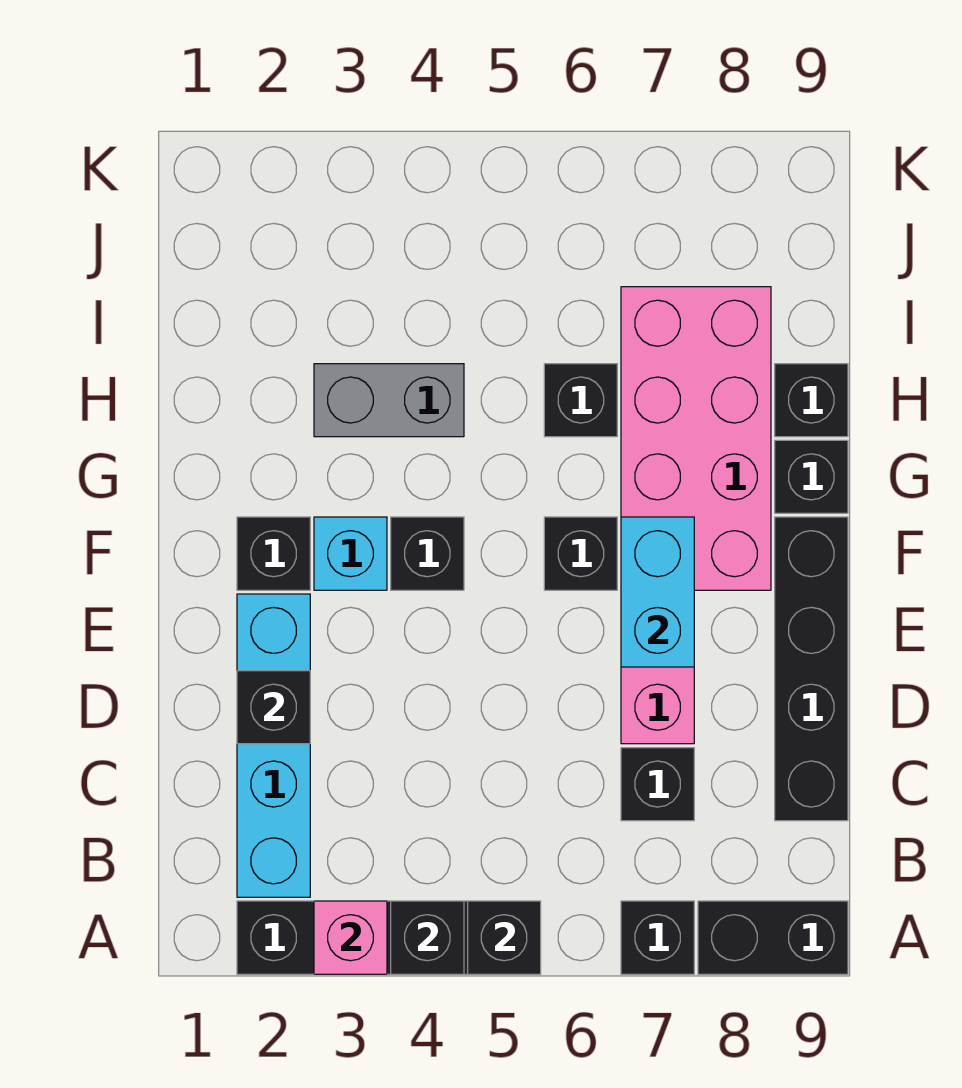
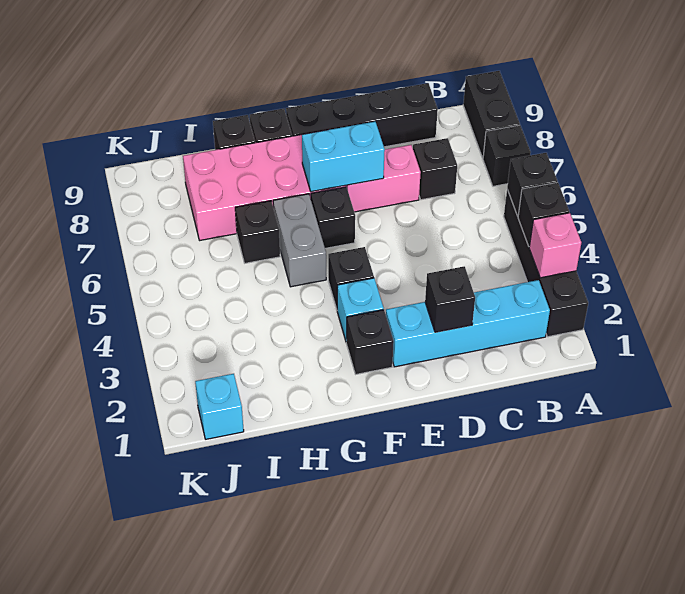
grey brick H3:H4 level 1 -> grey brick G5:G6 level 1
none -> cyan brick J1 level 1

